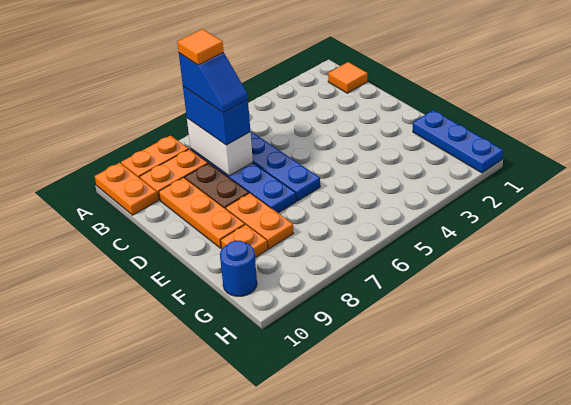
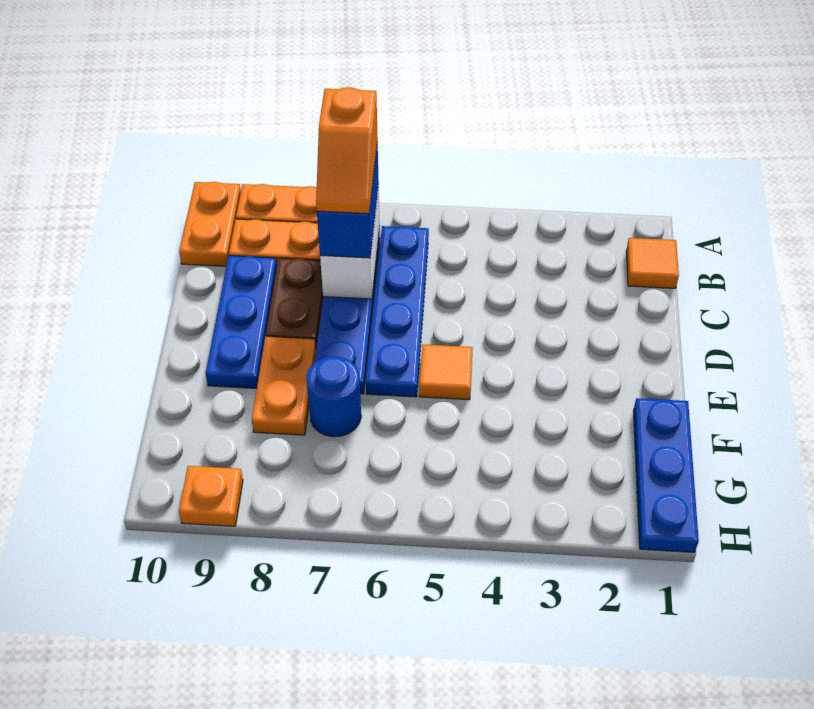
blue slope B7:C7 level 4 top B -> orange slope B7:C7 level 4 top B
orange tile B7 level 5 -> orange tile E5 level 1
orange plate C9:E9 level 1 -> blue plate C9:E9 level 1
orange plate F9 level 1 -> orange plate H9 level 1
blue round brick G10 level 1 -> blue round brick F7 level 1

